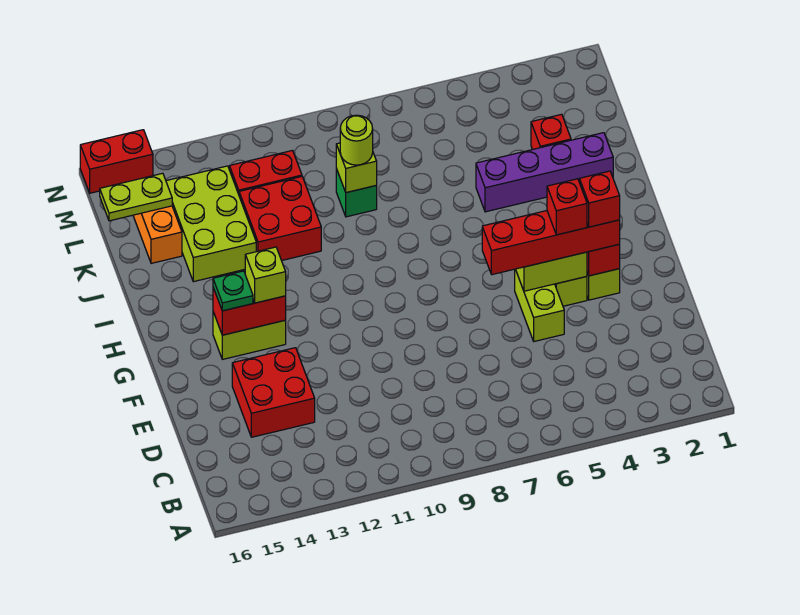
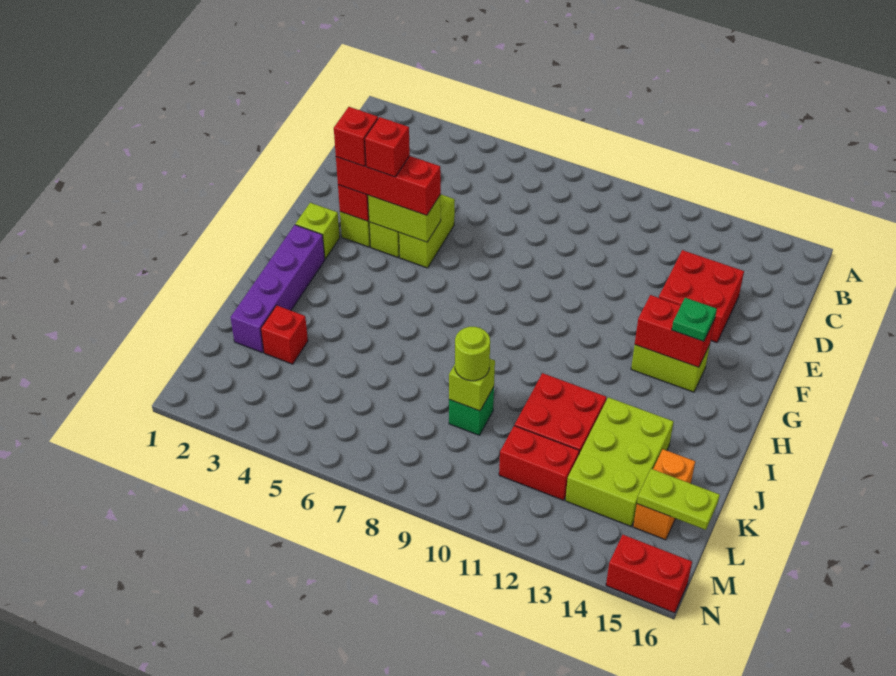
red brick F3:F6 level 3 -> red brick F3:F5 level 3
lime brick G13 level 3 -> lime brick G2 level 1
purple brick J2:J5 level 1 -> purple brick H2:K2 level 1

